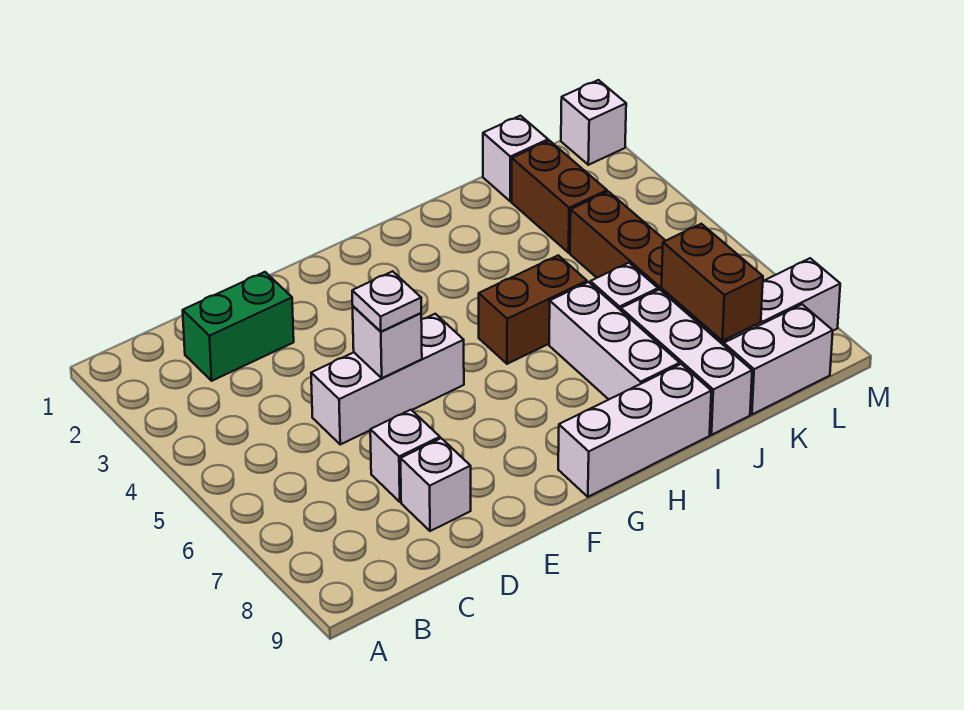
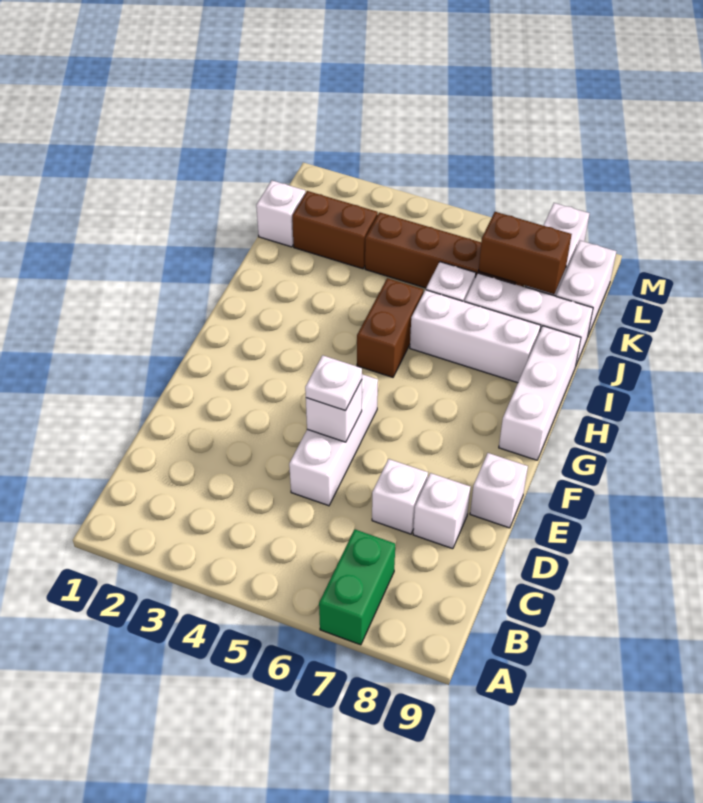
green brick C2:D2 level 1 -> green brick A7:B7 level 1
white brick M1 level 1 -> white brick E9 level 1

